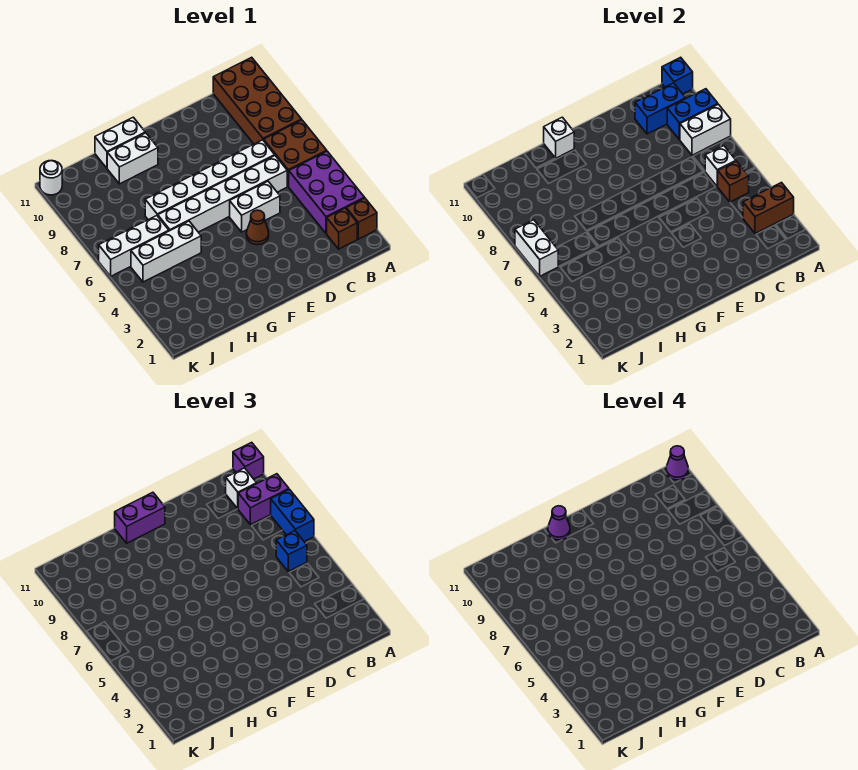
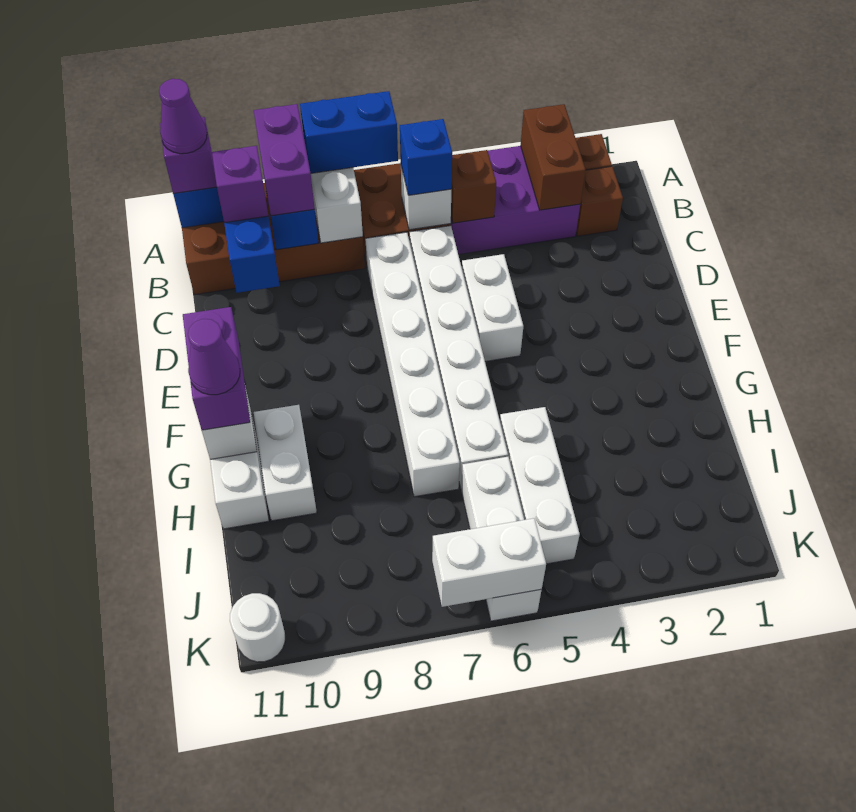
white brick B10 level 3 -> purple brick B10 level 3
brown cone E4 level 1 -> none

